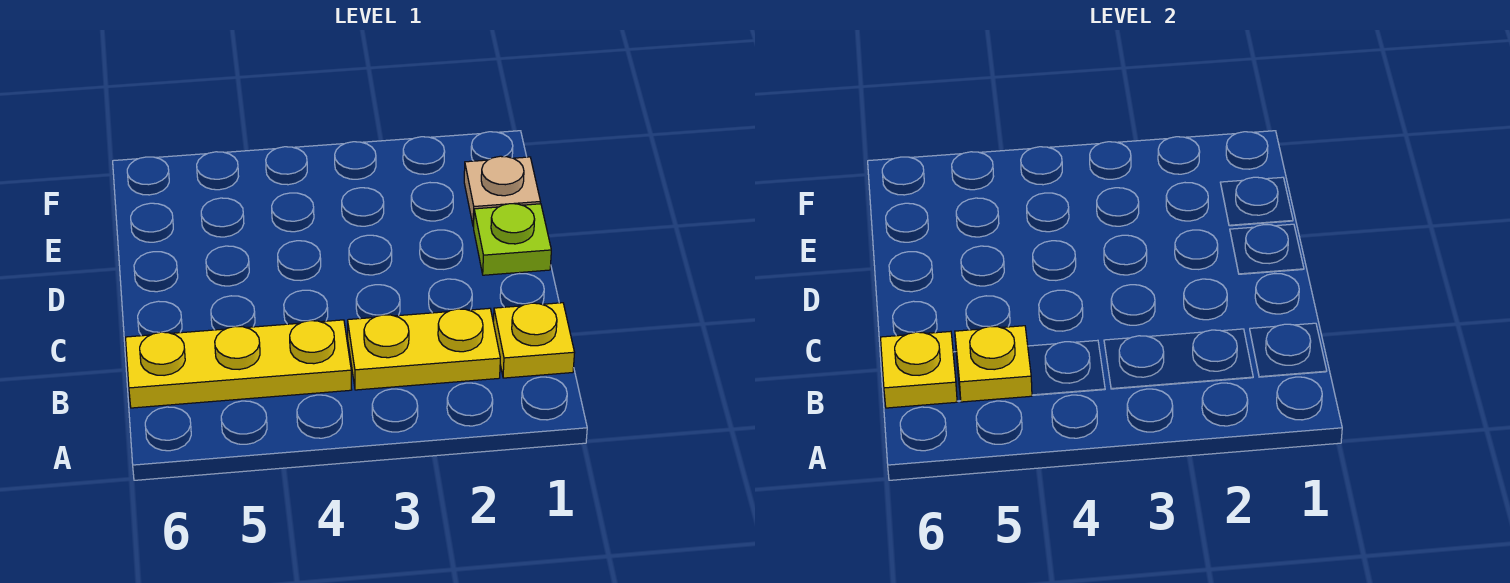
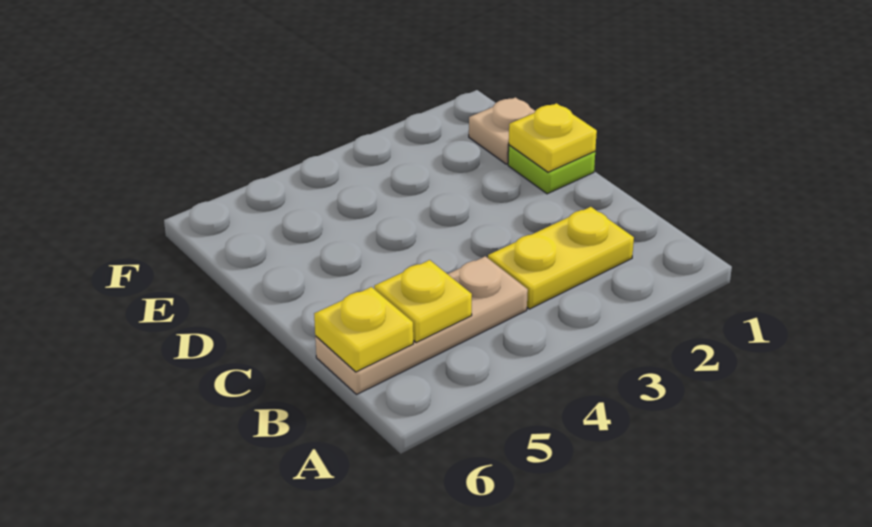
yellow plate B1 level 1 -> yellow plate D1 level 2
yellow plate B4:B6 level 1 -> tan plate B4:B6 level 1

